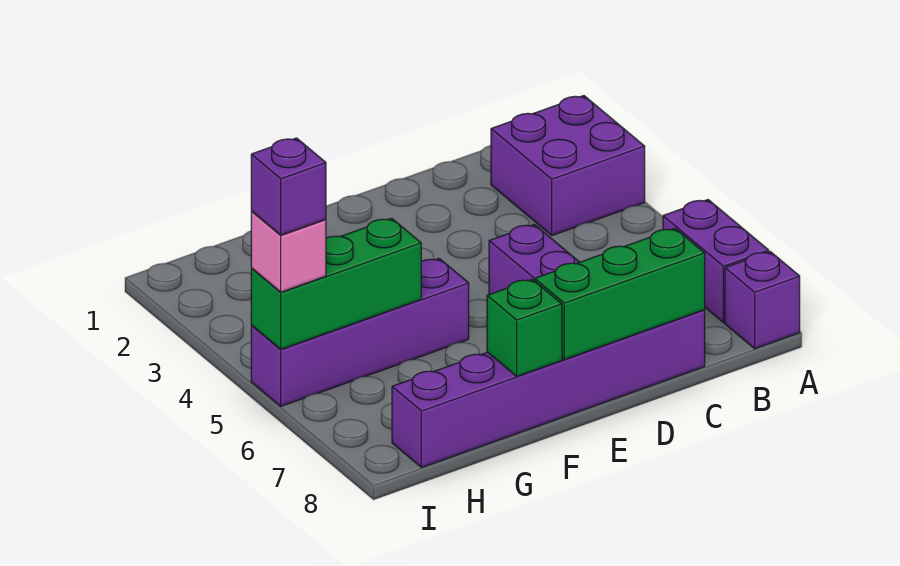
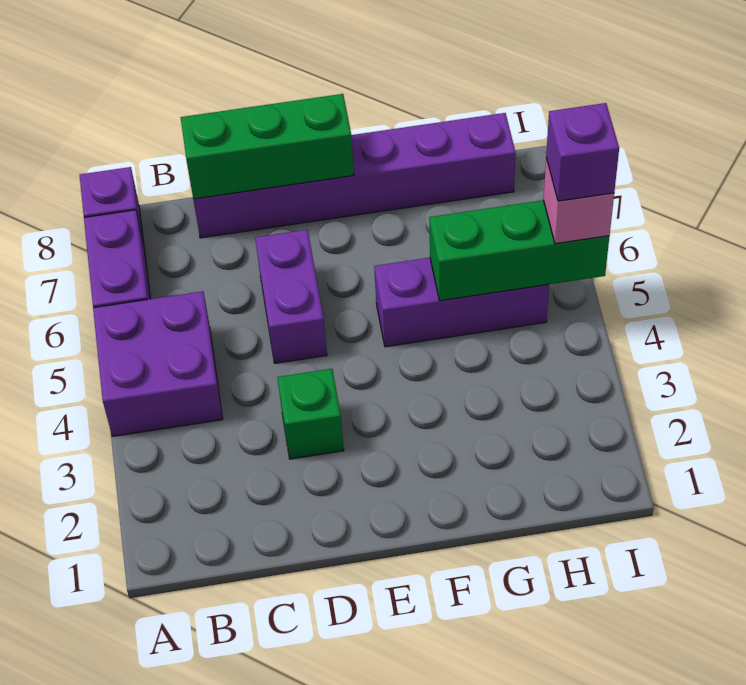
purple brick A2:B3 level 1 -> purple brick A4:B5 level 1
purple brick F5:I5 level 1 -> purple brick F5:H5 level 1
green brick F8 level 2 -> green brick D3 level 1

